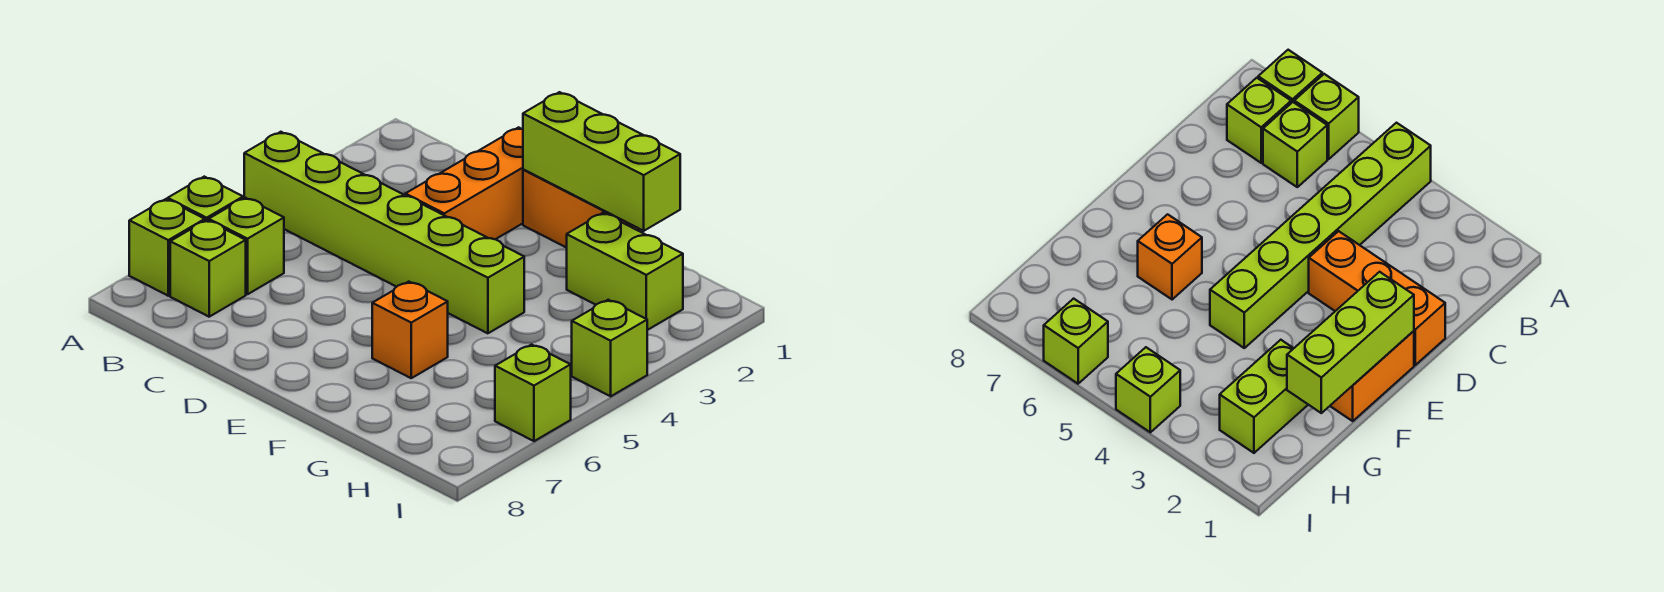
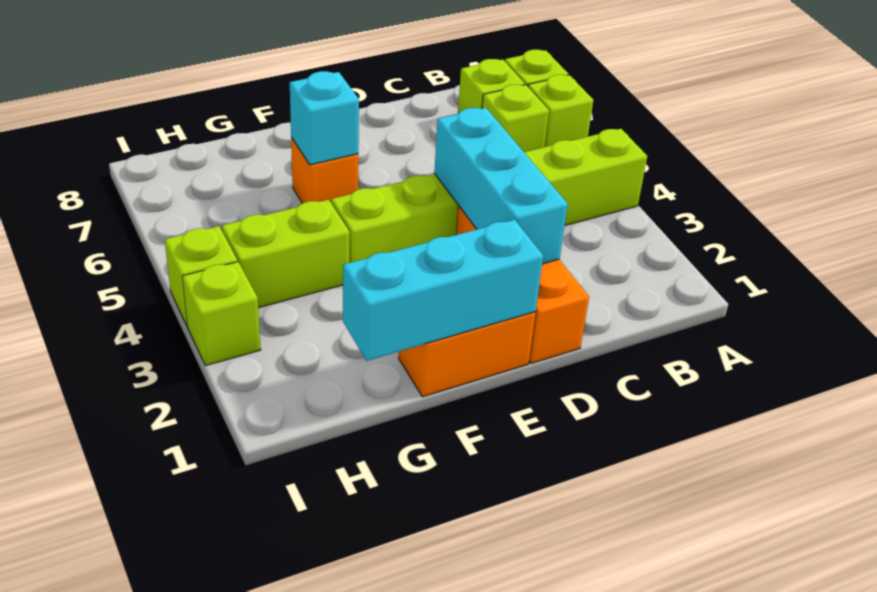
none -> cyan brick D2:D4 level 2
lime brick E1:G1 level 2 -> cyan brick E1:G1 level 2
none -> cyan brick F6 level 2
lime brick G2:H2 level 1 -> lime brick G4:H4 level 1
lime brick I6 level 1 -> lime brick I3 level 1

